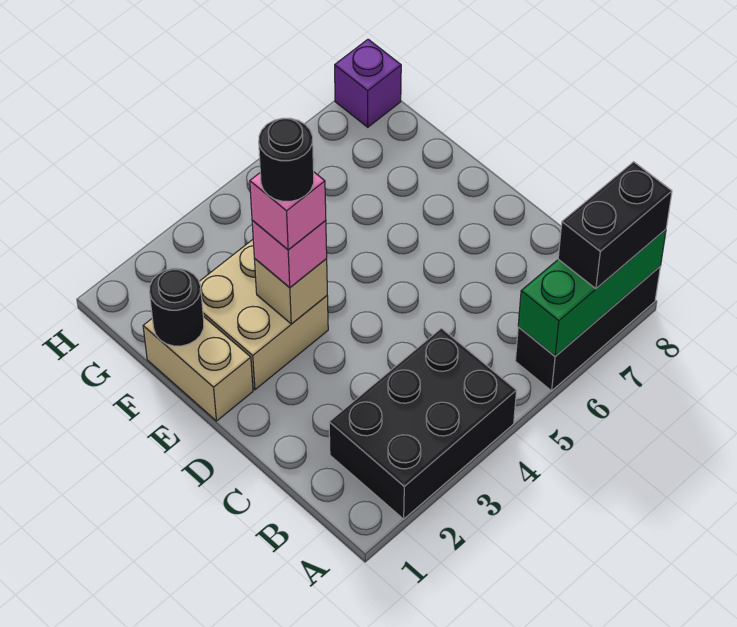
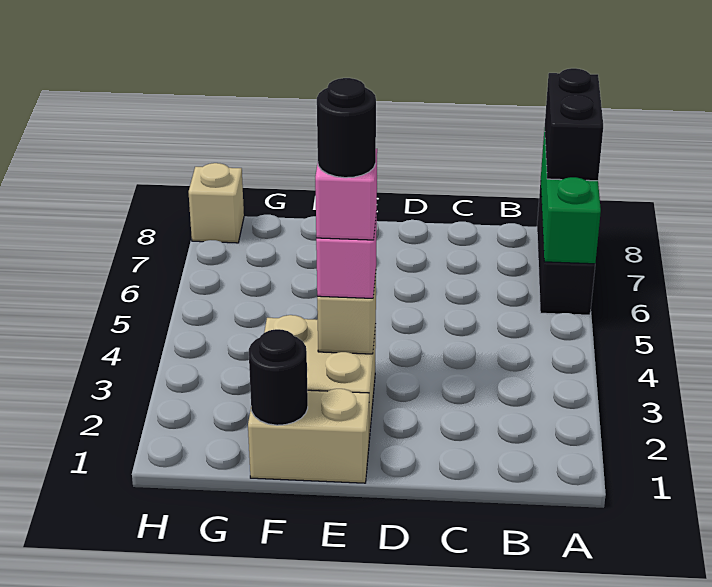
black brick A2:B4 level 1 -> none
purple brick H8 level 1 -> tan brick H8 level 1

